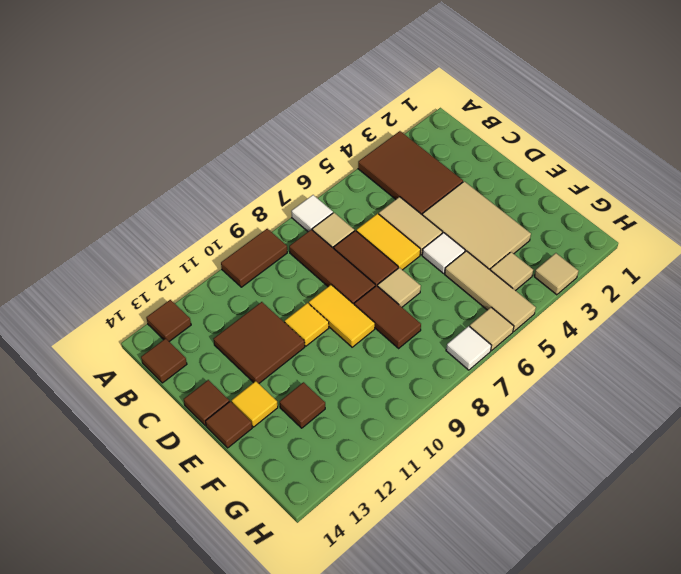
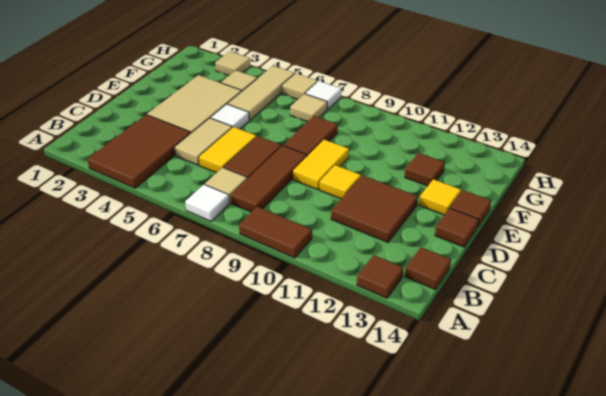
tan tile E7 level 1 -> tan tile G7 level 1

